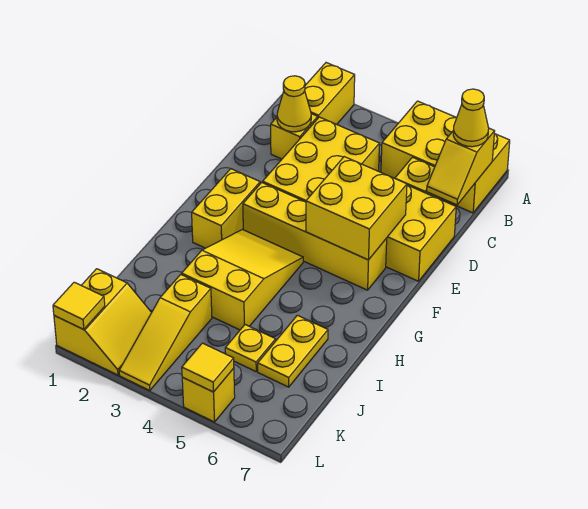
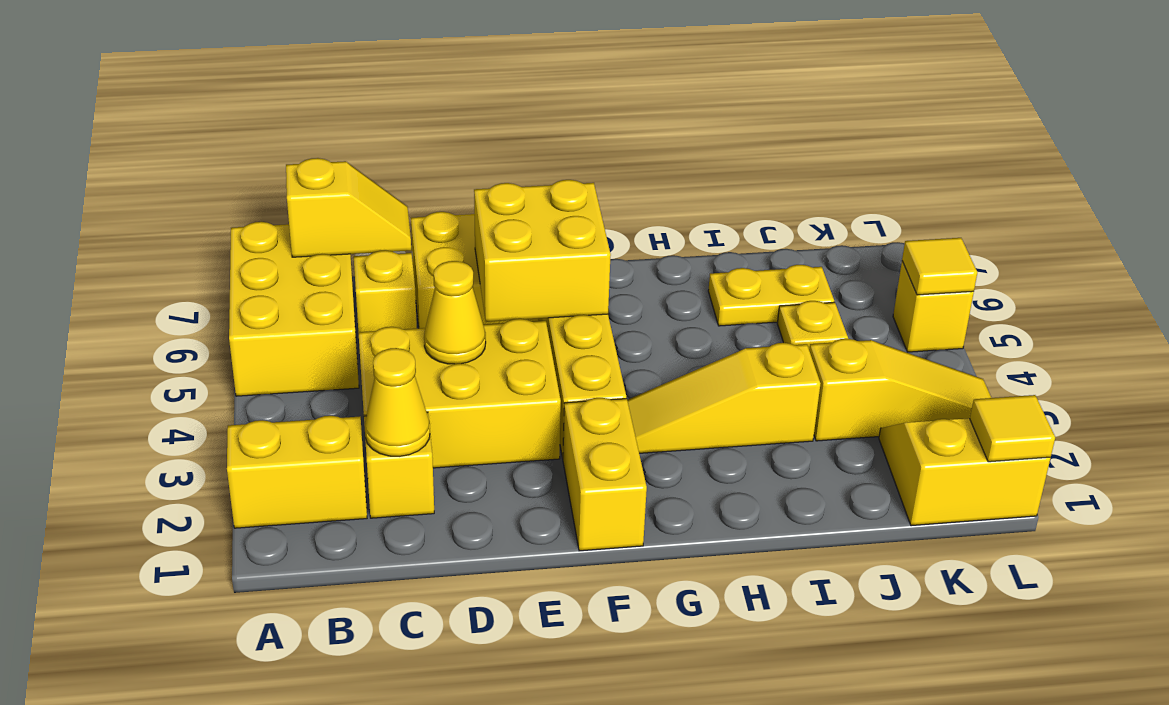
yellow cone B7 level 3 -> yellow cone D4 level 2
yellow brick F2:G2 level 1 -> yellow brick F1:F2 level 1
yellow slope G3:I4 level 1 top I -> yellow slope G3:I3 level 1 top I

